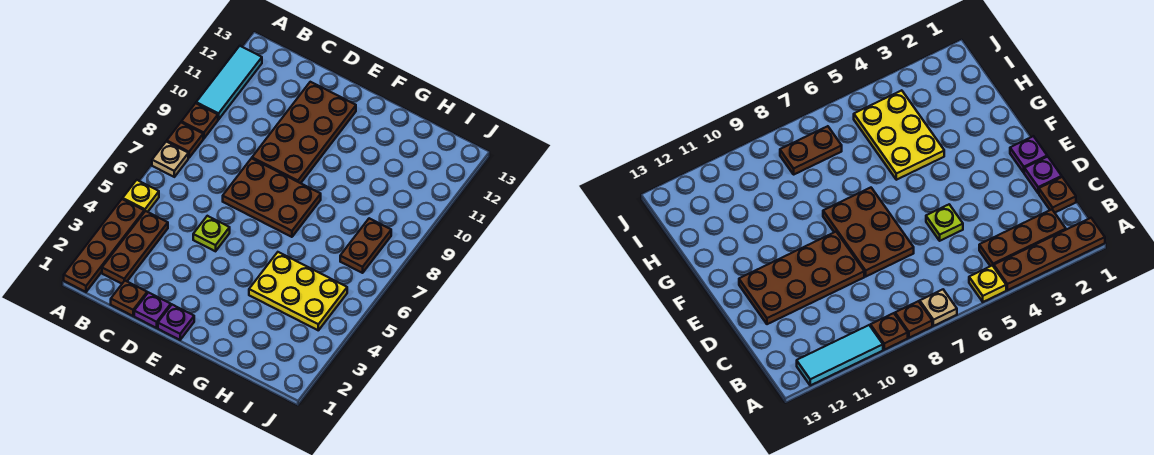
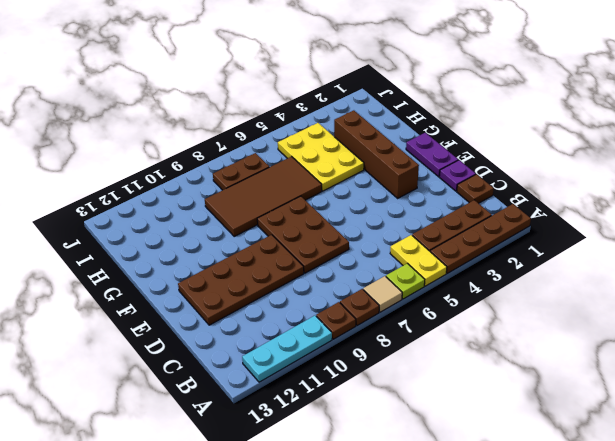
yellow plate A5 level 1 -> yellow plate A5:B5 level 1
tan plate A7 level 1 -> tan tile A7 level 1
cyan tile A10:A12 level 1 -> cyan plate A10:A12 level 1
lime plate D5 level 1 -> lime plate A6 level 1
purple plate E1 level 1 -> purple plate E1:F1 level 1
none -> brown brick E3:H3 level 1
none -> brown tile G6:H9 level 1

